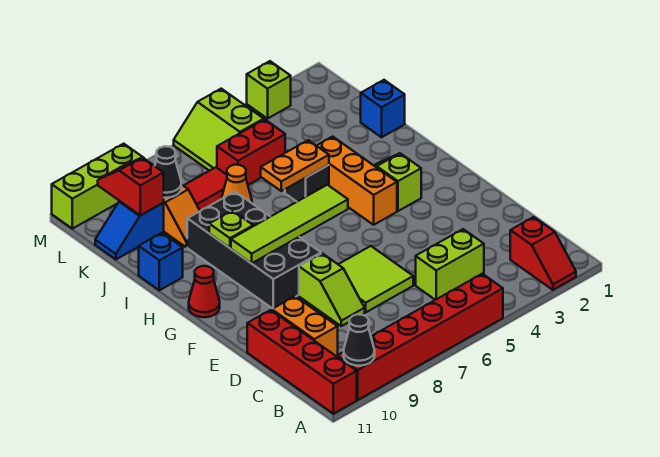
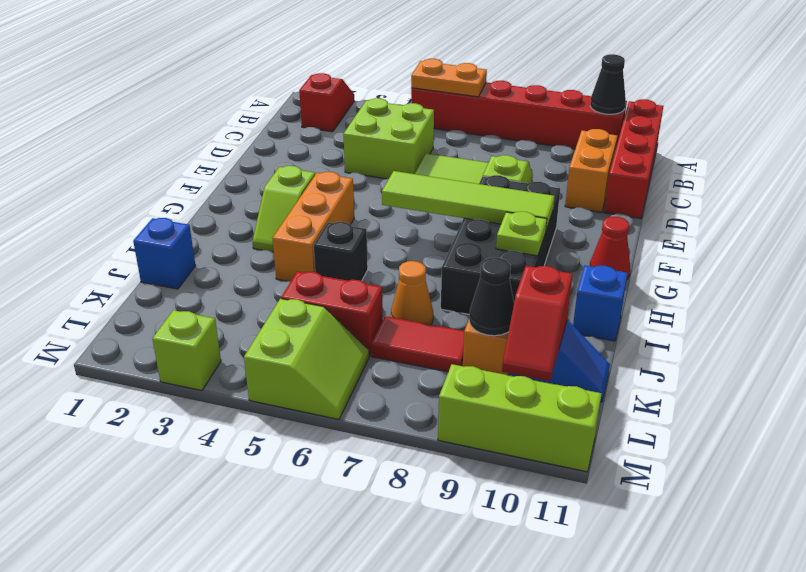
lime brick C4:C5 level 1 -> lime brick C4:D5 level 1
orange plate I5:I6 level 2 -> orange plate A5:A6 level 2

